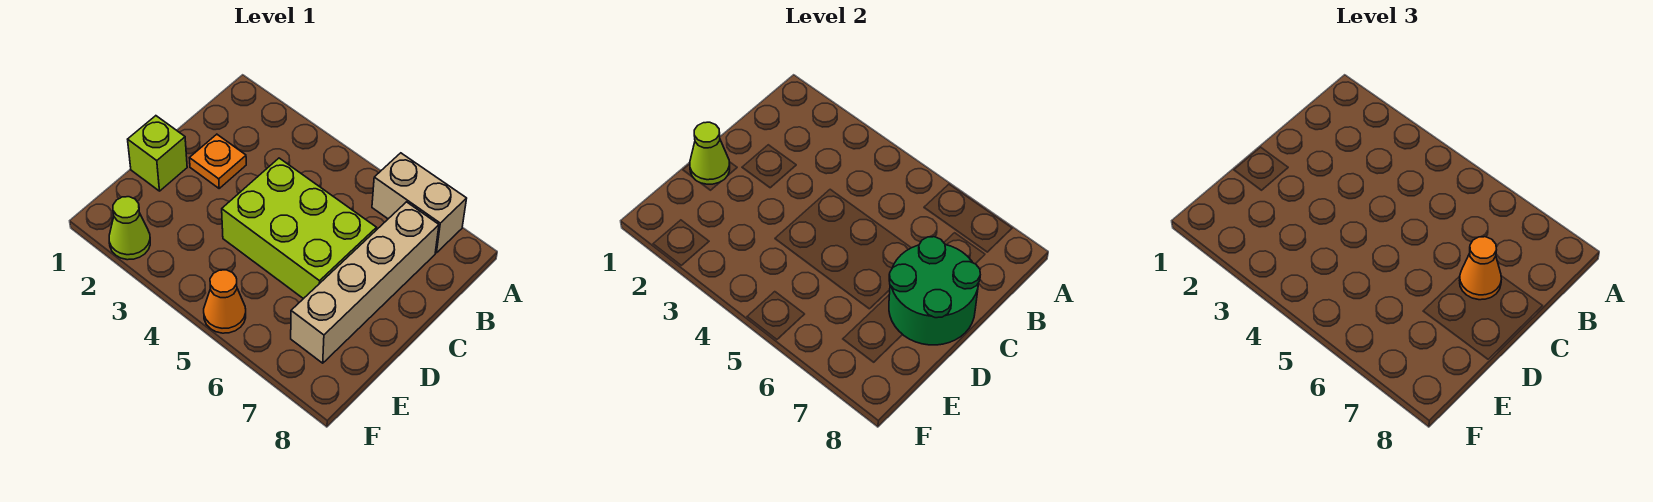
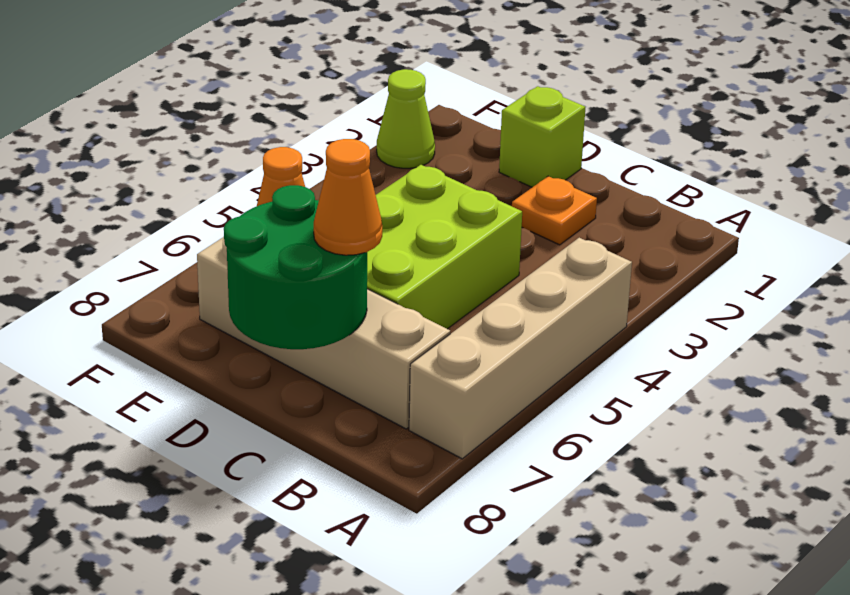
tan brick A6:A7 level 1 -> tan brick A4:A7 level 1
lime cone D1 level 2 -> none

